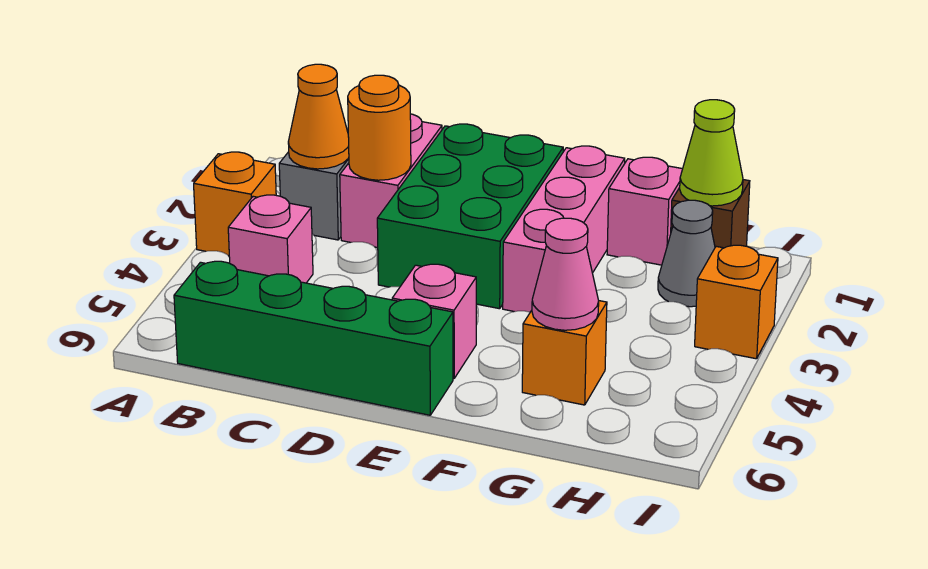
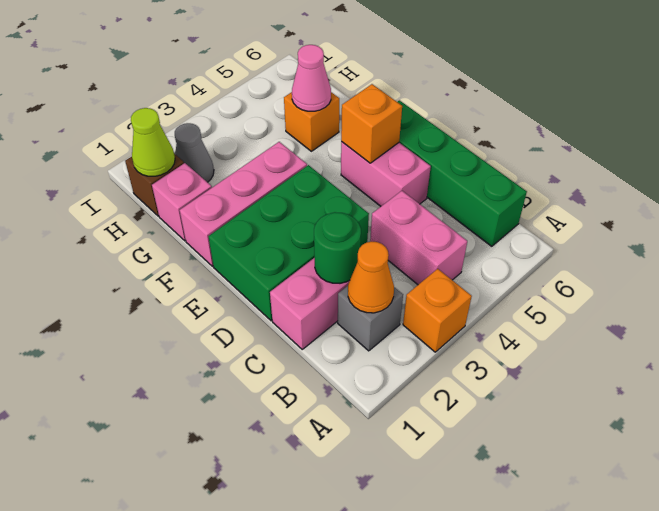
pink brick B4 level 1 -> pink brick B4:C4 level 1
orange round brick C2 level 2 -> green round brick C2 level 2
pink brick E5 level 1 -> pink brick D5:E5 level 1
orange brick I3 level 1 -> orange brick E5 level 2

